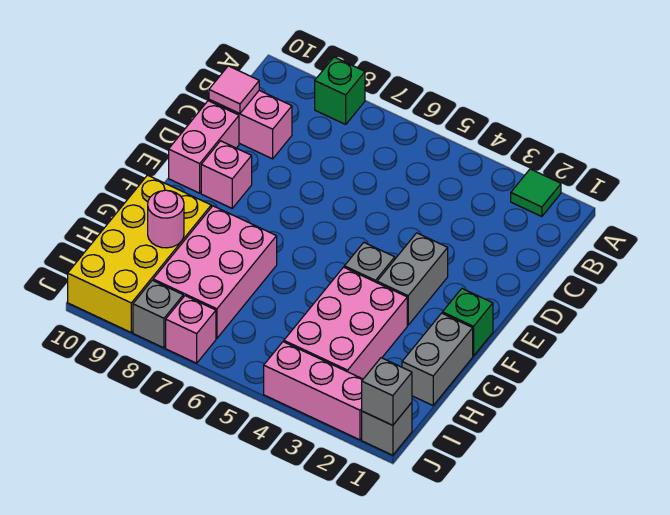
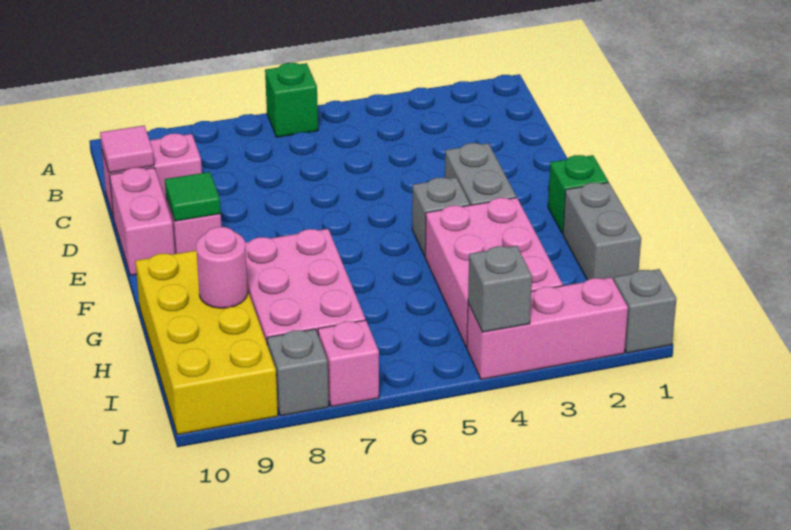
green tile A2 level 1 -> green tile E9 level 2
green brick A8 level 1 -> green brick A6 level 1
grey brick J1 level 2 -> grey brick J4 level 2

